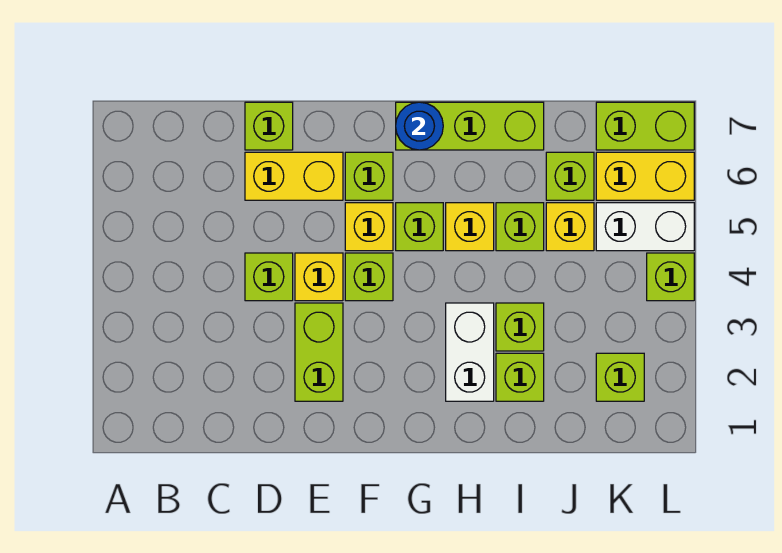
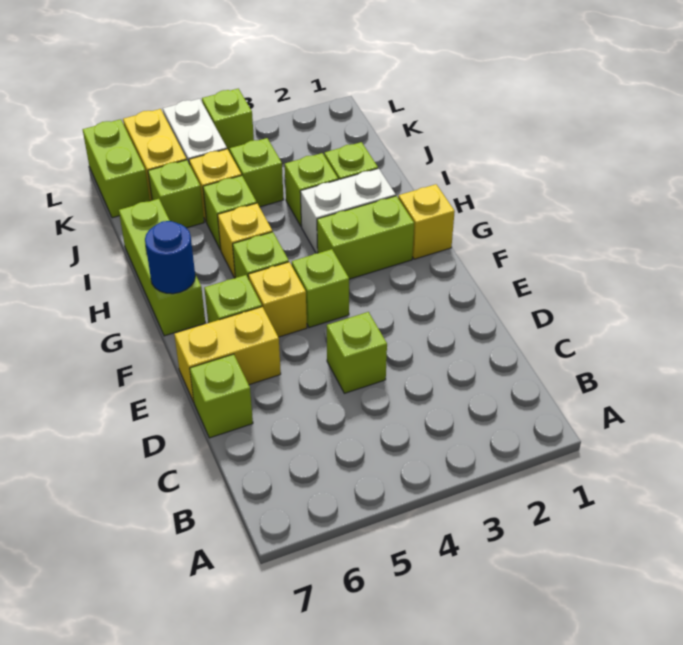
yellow brick D6:E6 level 1 -> yellow brick E6:E7 level 1
lime brick E2:E3 level 1 -> lime brick G2:G3 level 1
yellow brick E4 level 1 -> yellow brick G1 level 1
lime brick K2 level 1 -> lime brick J4 level 1

